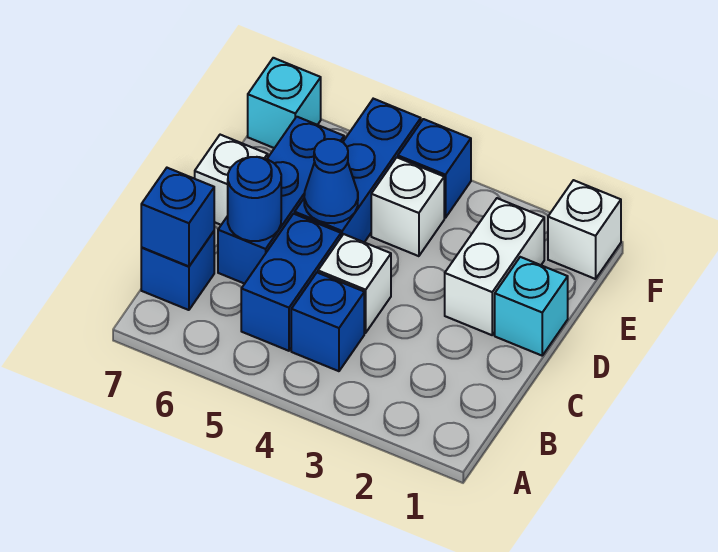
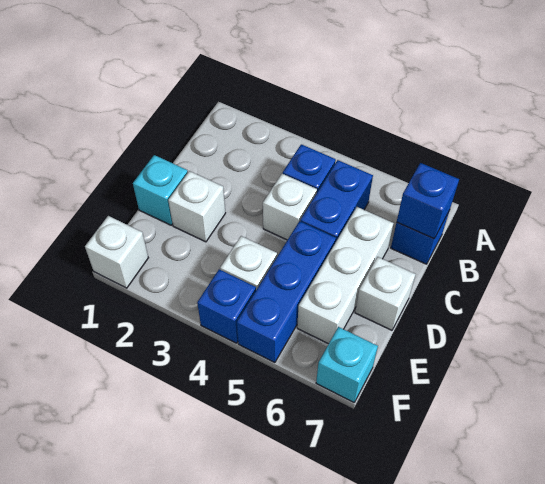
blue brick C6:E6 level 1 -> white brick C6:E6 level 1
blue round brick C6 level 2 -> none
white brick D2:E2 level 1 -> white brick D2 level 1
blue cone D5 level 2 -> none

